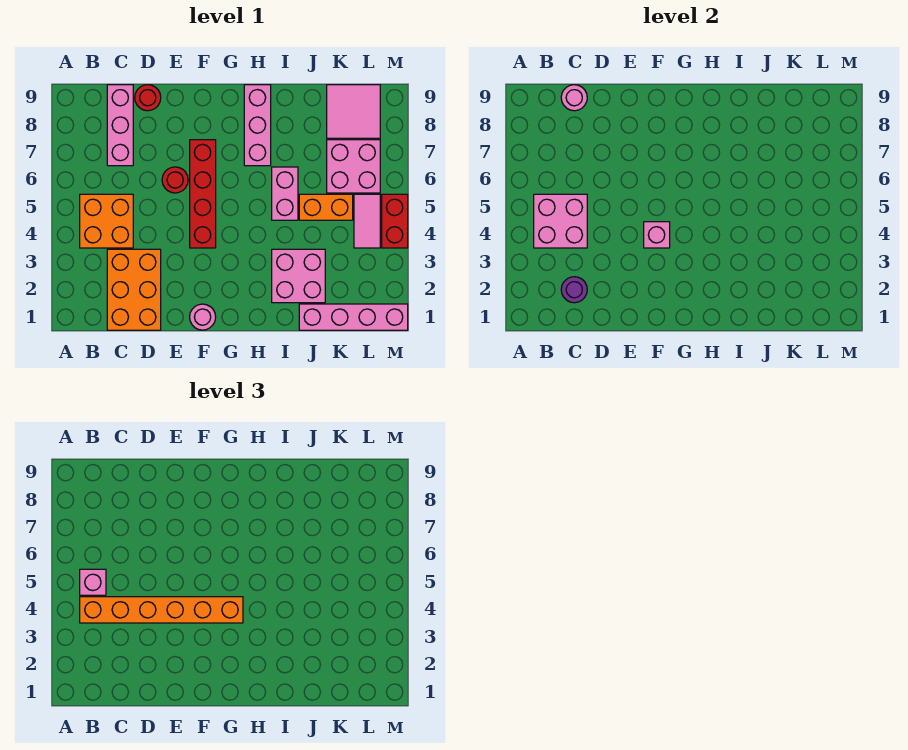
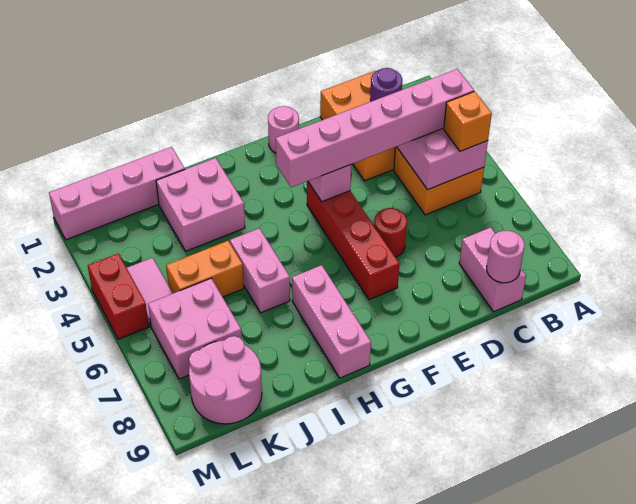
orange brick B4:G4 level 3 -> pink brick B4:G4 level 3
pink brick B5 level 3 -> orange brick B5 level 3
pink brick C7:C9 level 1 -> pink brick C8:C9 level 1
red round brick D9 level 1 -> none
pink tile K8:L9 level 1 -> pink round brick K8:L9 level 1

